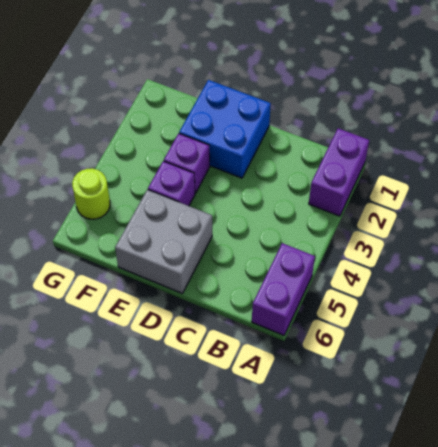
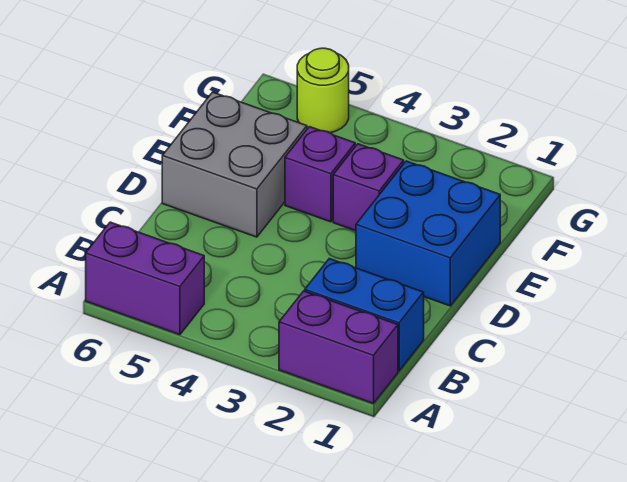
none -> blue brick B1:B2 level 1

